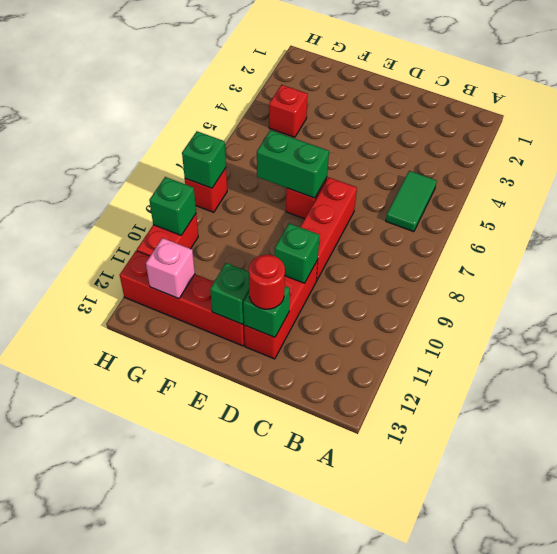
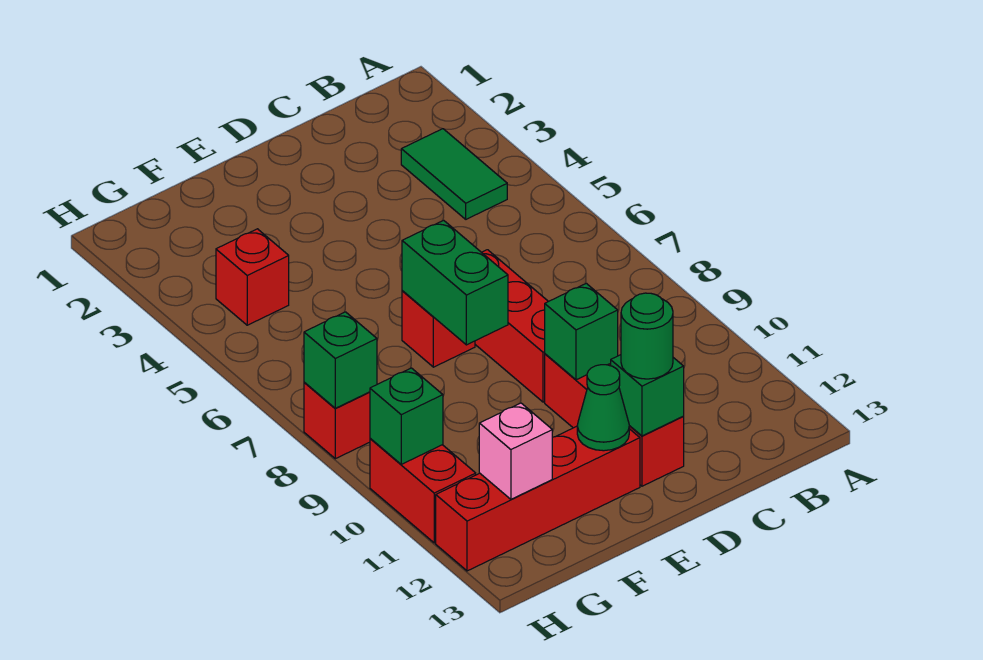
green tile B5:B6 level 1 -> green tile B3:B4 level 1
red round brick D12 level 3 -> green round brick D12 level 3
green brick E7:F7 level 2 -> green brick E7:E8 level 2
green brick E12 level 2 -> green cone E12 level 2

